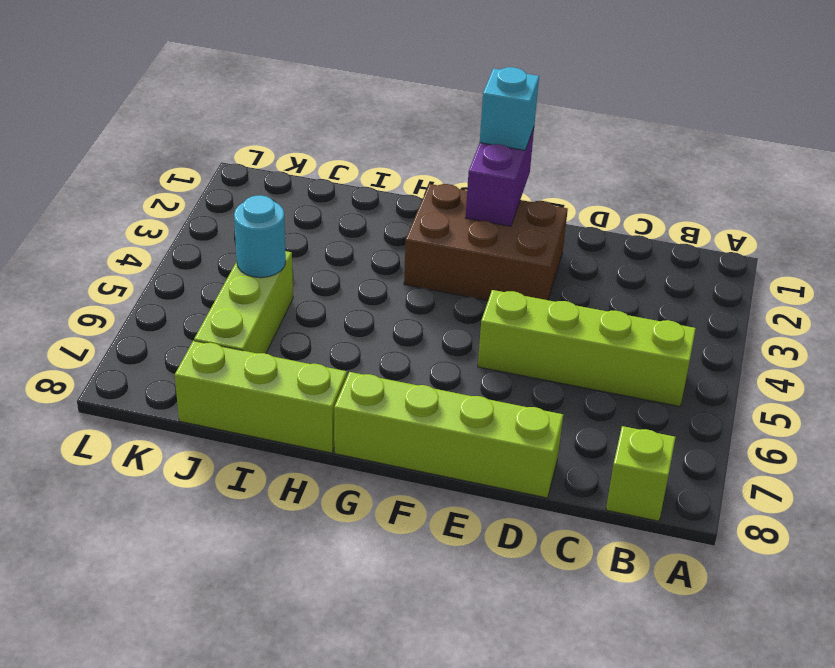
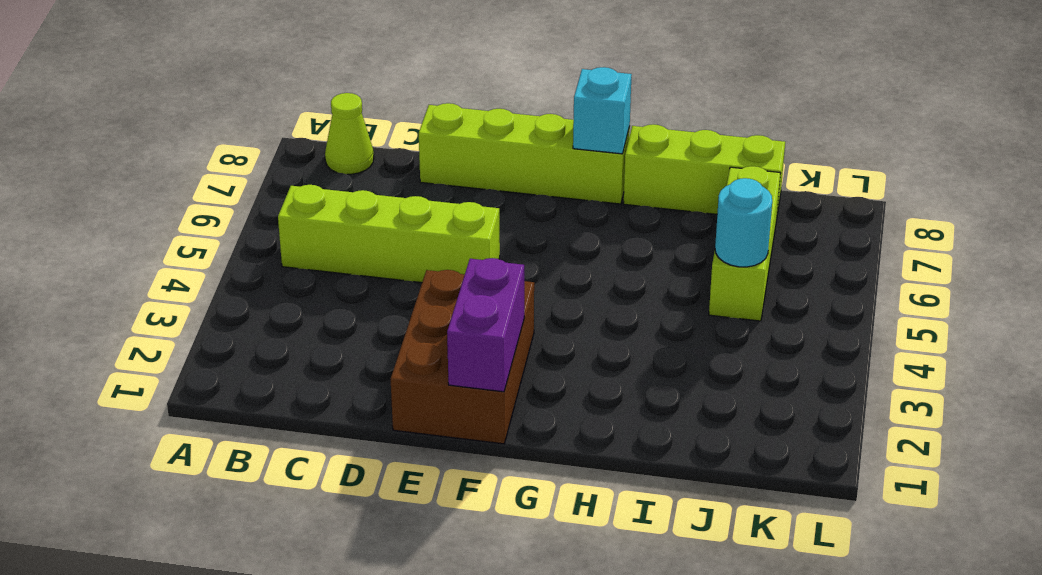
lime brick B8 level 1 -> lime cone B8 level 1
brown brick E2:G3 level 1 -> brown brick E1:F3 level 1
cyan brick F1 level 3 -> cyan brick G8 level 2

